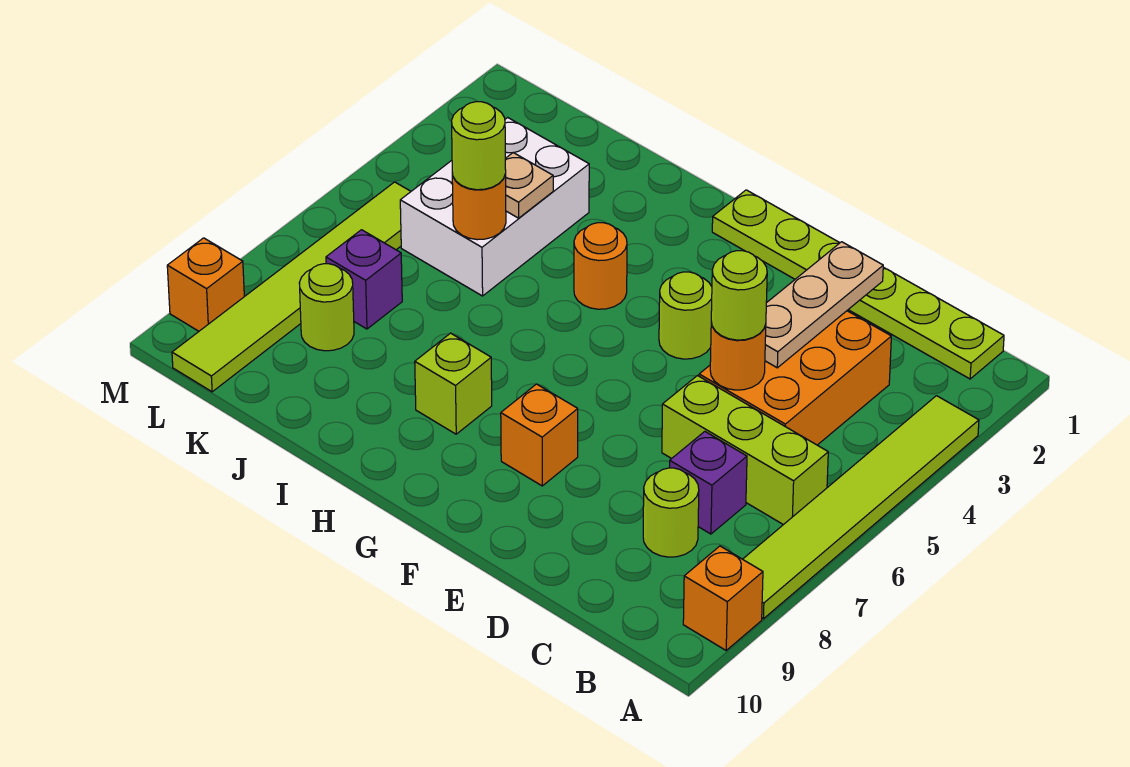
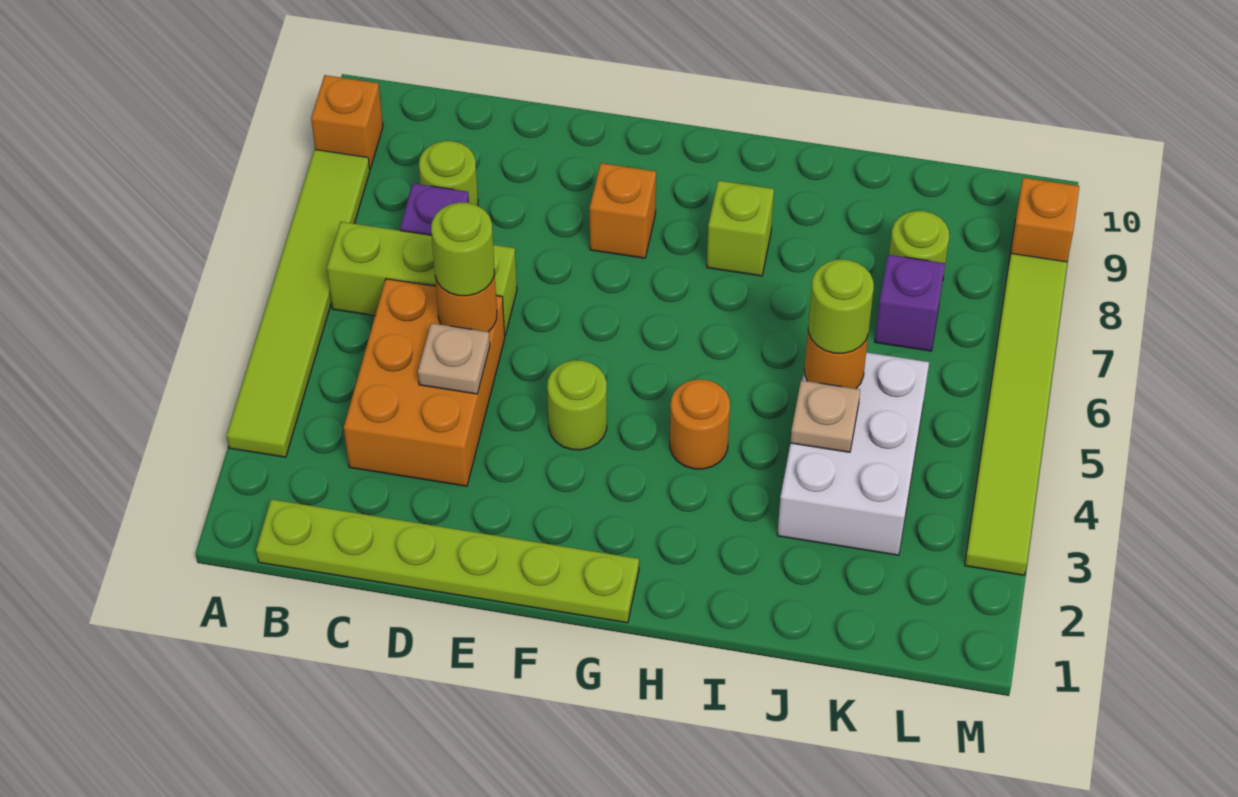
tan plate D2:D4 level 2 -> tan plate D4 level 2
lime tile L5:L10 level 1 -> lime tile M3:M8 level 1

